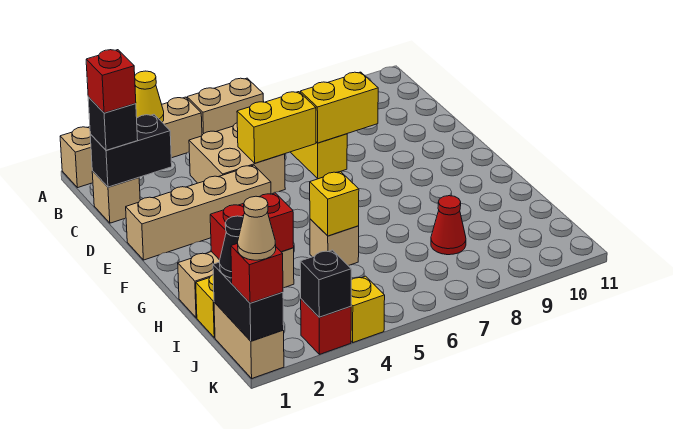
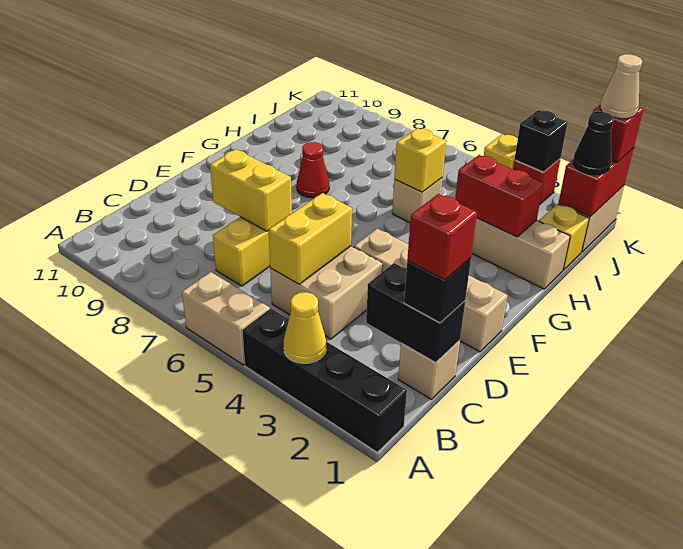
tan brick A1:A4 level 1 -> black brick A1:A4 level 1
yellow brick D5:D6 level 2 -> yellow brick C5:D5 level 2
red cone I8 level 1 -> red cone G8 level 1
black brick J1:K1 level 2 -> red brick J1:K1 level 2

